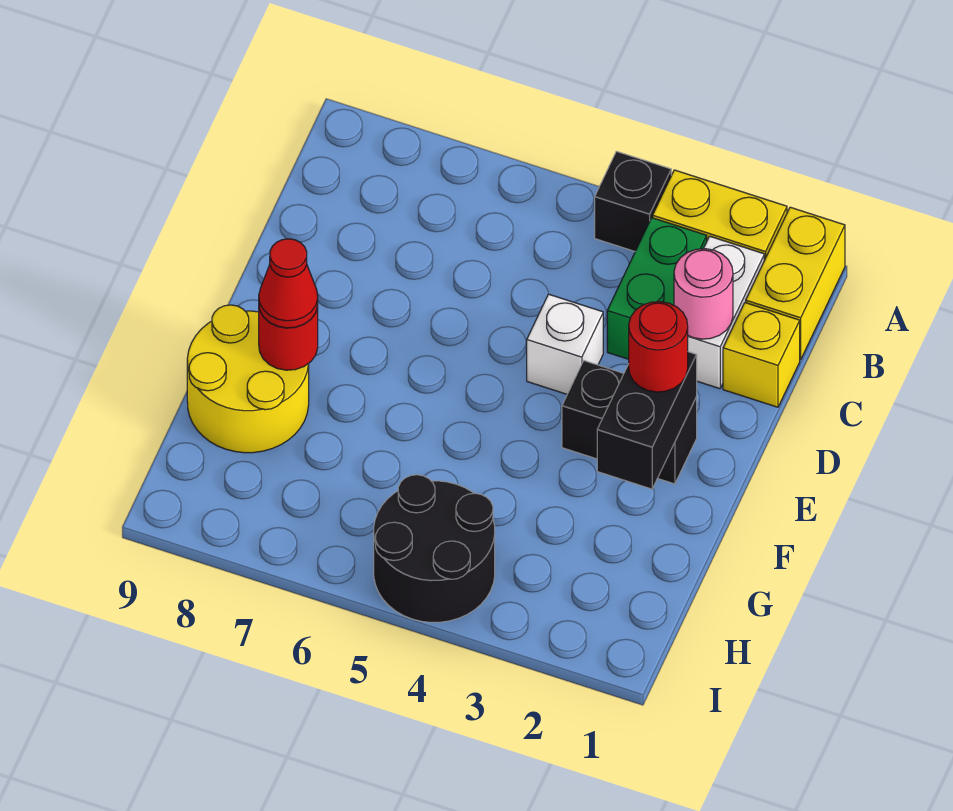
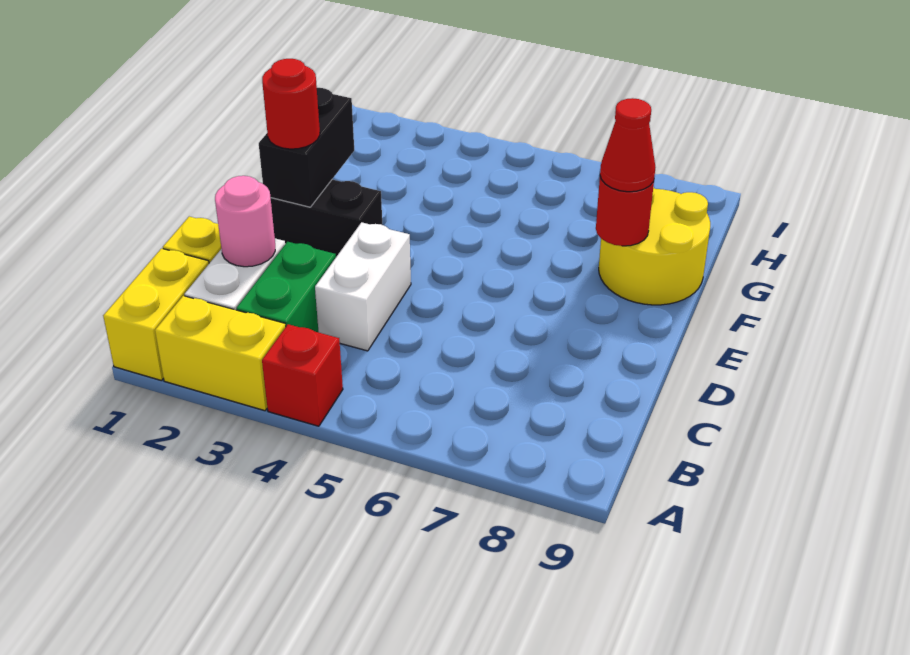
black brick A4 level 1 -> red brick A4 level 1
white brick D4 level 1 -> white brick C4:D4 level 1
black round brick H4:I5 level 1 -> none

